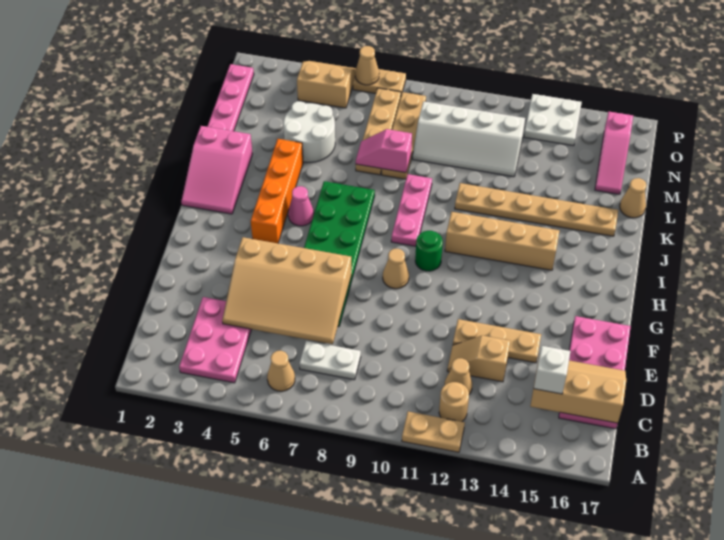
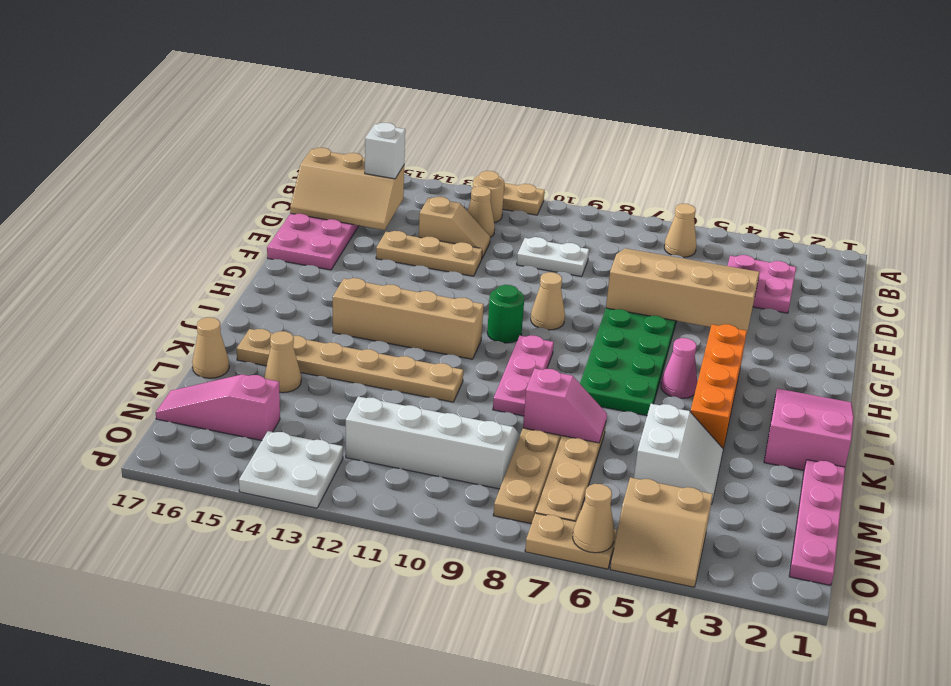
pink plate B3:D4 level 1 -> pink plate C3:D4 level 1
white plate C7:C8 level 1 -> white plate D9:D10 level 1
white round brick L4:M5 level 1 -> white slope L4:M5 level 1 top 5
none -> tan cone L15 level 1
pink slope M16:O16 level 1 top O -> pink slope N15:N17 level 1 top 15

